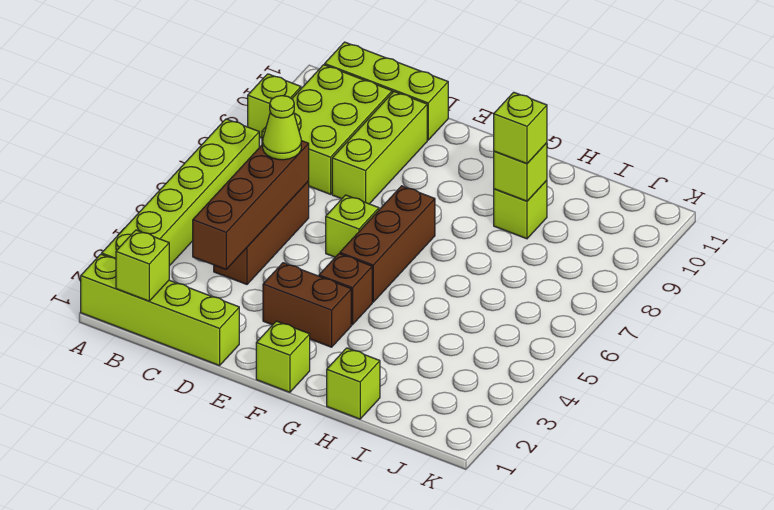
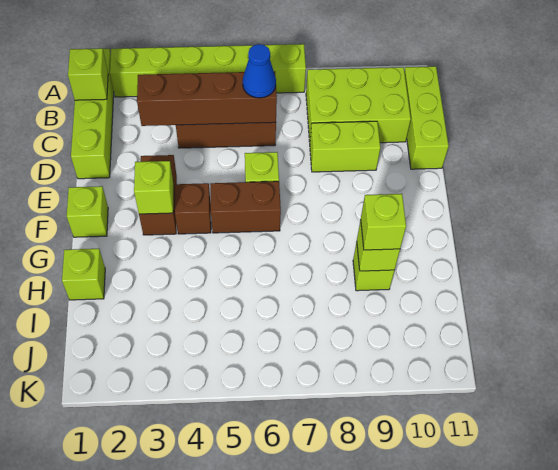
lime brick A9 level 1 -> lime brick F3 level 2
lime cone C6 level 3 -> blue cone C6 level 3
lime brick D8:D10 level 1 -> lime brick D8:D9 level 1
brown brick F5:F7 level 1 -> brown brick F5:F6 level 1

